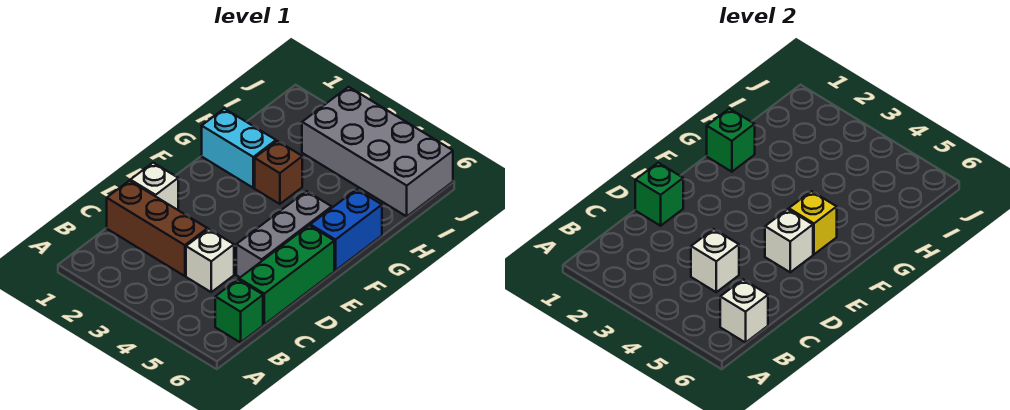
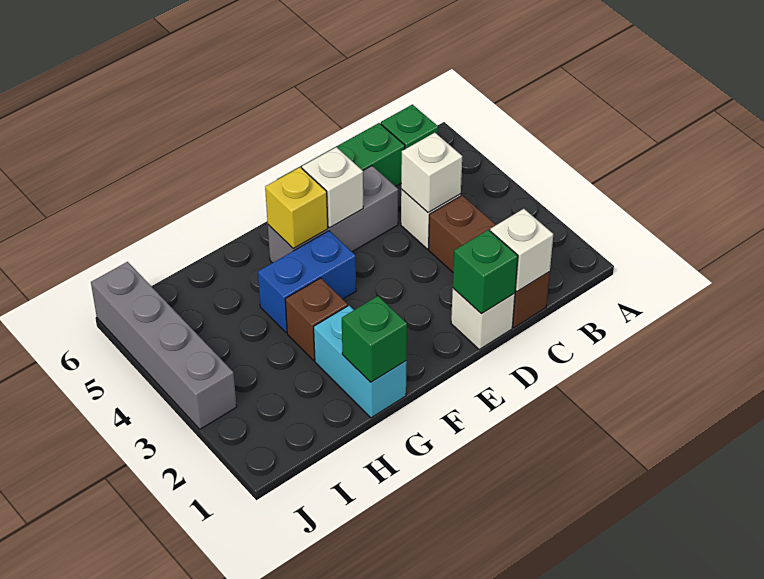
white brick B6 level 2 -> white brick C1 level 2
blue brick F6:G6 level 1 -> blue brick F4:G4 level 1
grey brick I3:J6 level 1 -> grey brick J3:J6 level 1

